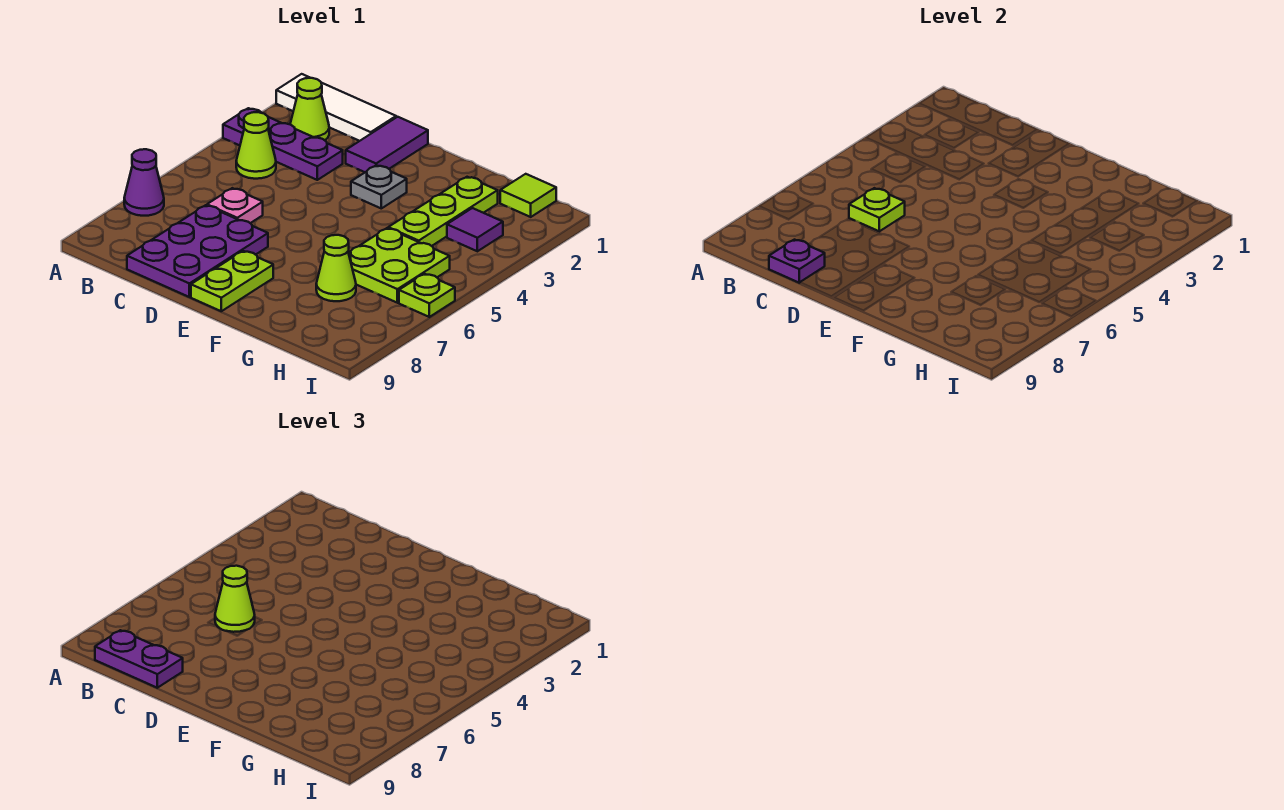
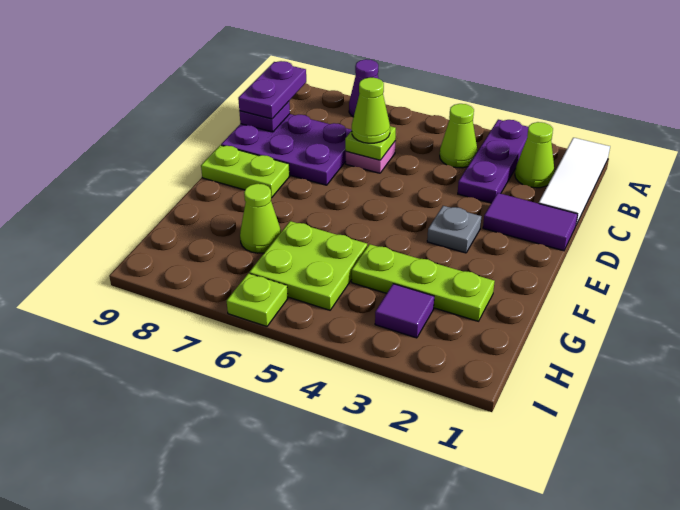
lime tile H1 level 1 -> none

